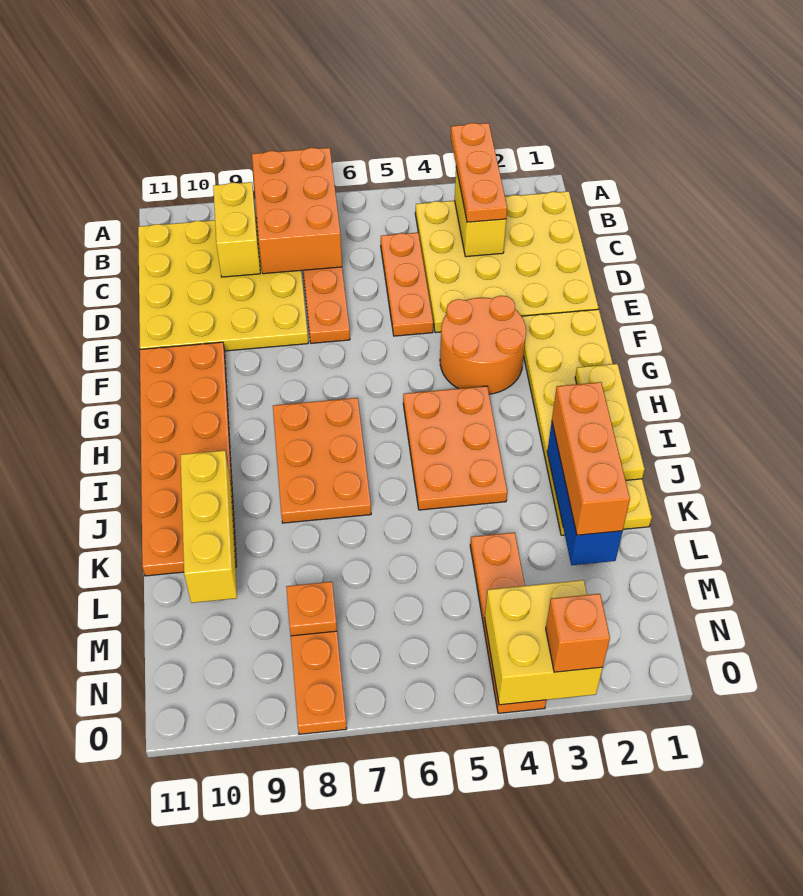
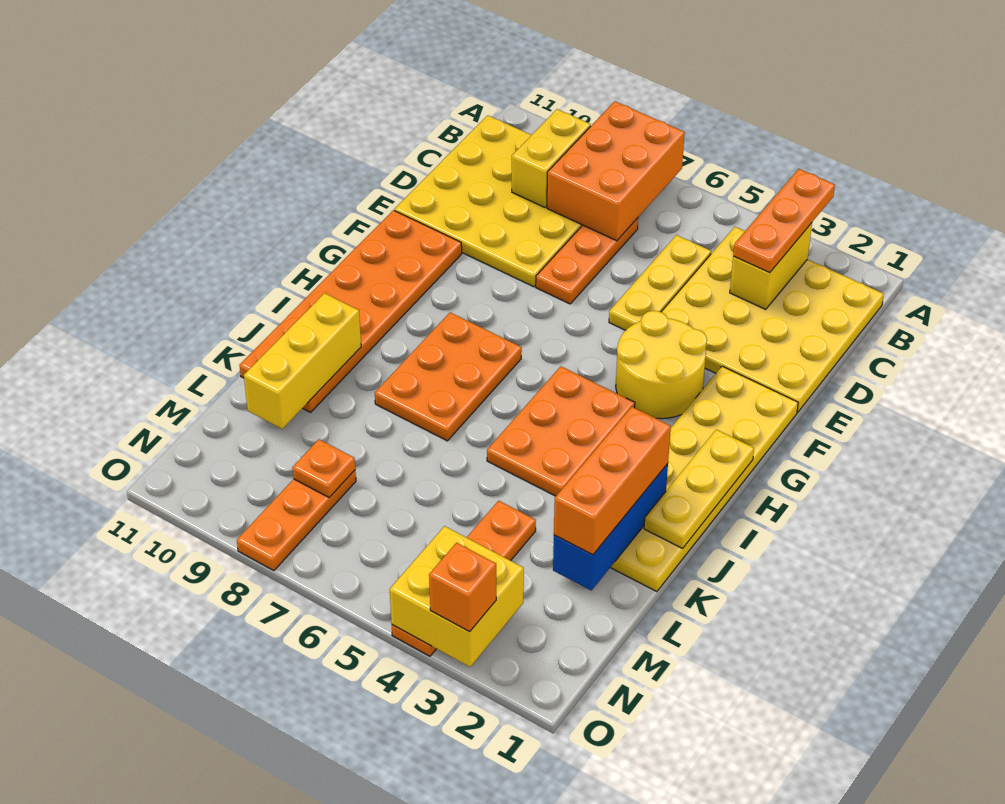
orange plate C5:E5 level 1 -> yellow plate C5:E5 level 1
orange round brick F3:G4 level 1 -> yellow round brick F3:G4 level 1

